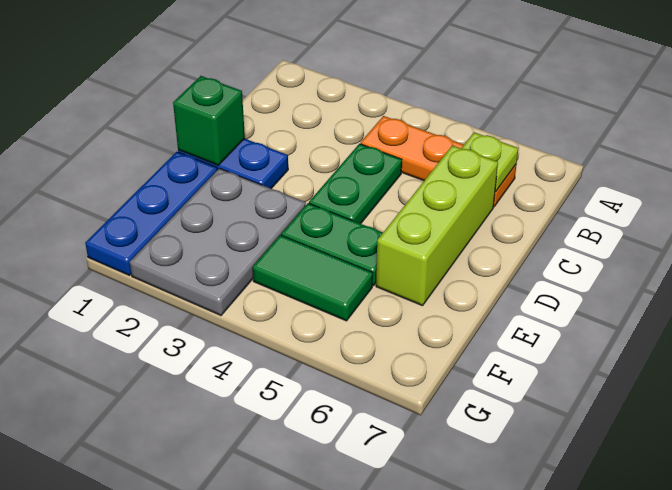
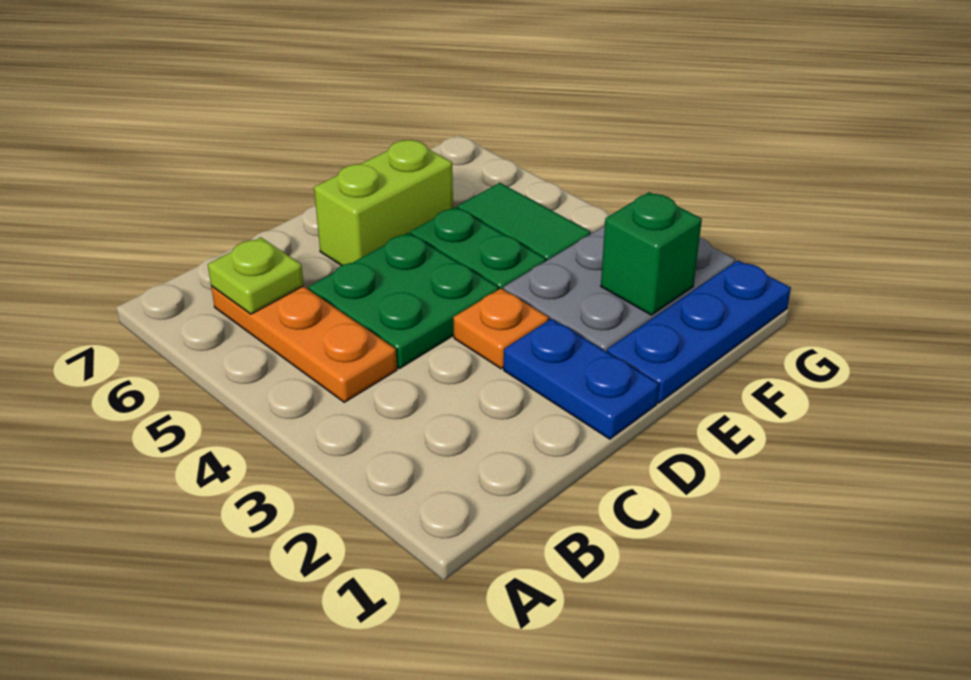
green plate C4:D4 level 1 -> green plate C4:D5 level 1
lime brick C6:E6 level 1 -> lime brick D6:E6 level 1
green brick D1 level 2 -> green brick F2 level 2
none -> orange plate D3 level 1

